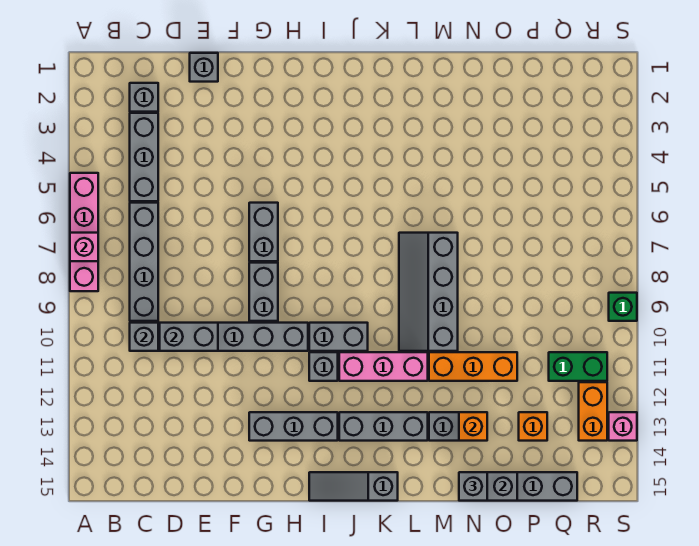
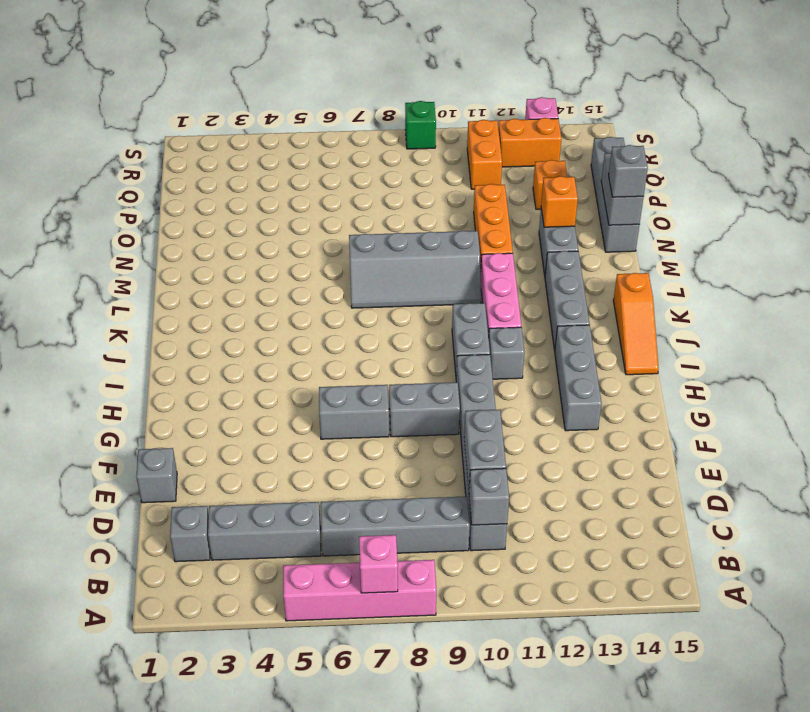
grey slope I15:K15 level 1 top K -> orange slope I15:K15 level 1 top K
green brick Q11:R11 level 1 -> orange brick Q11:R11 level 1

